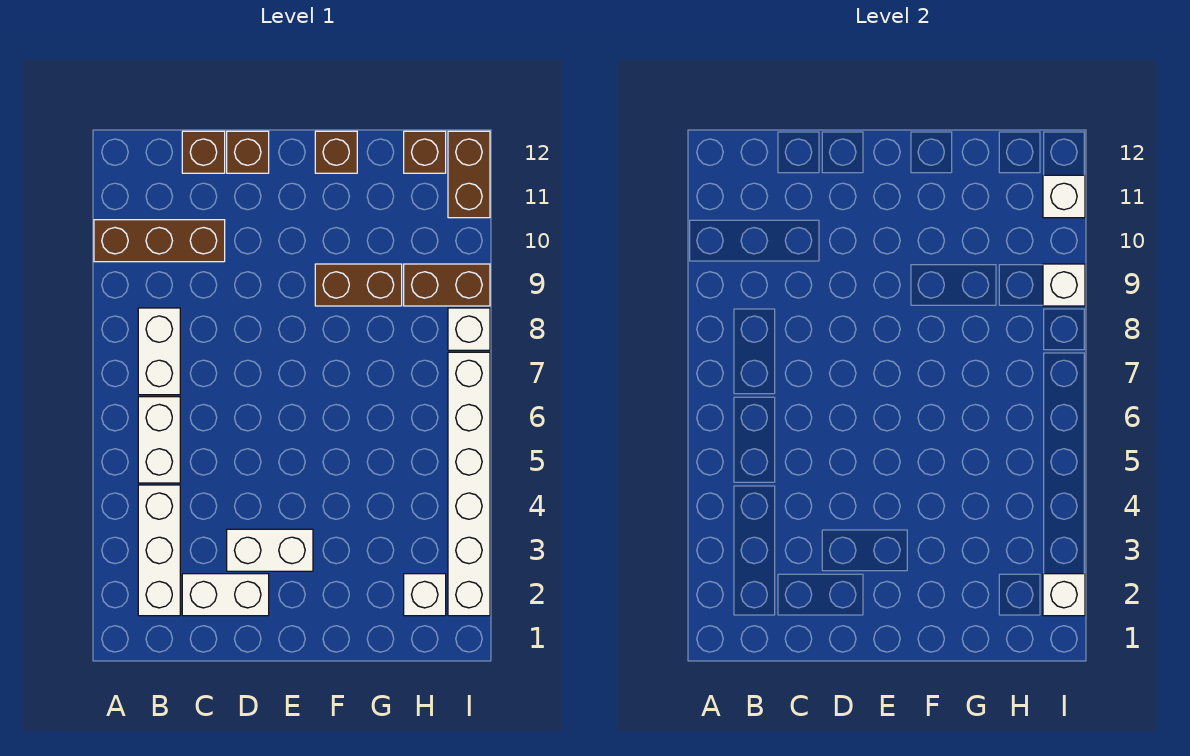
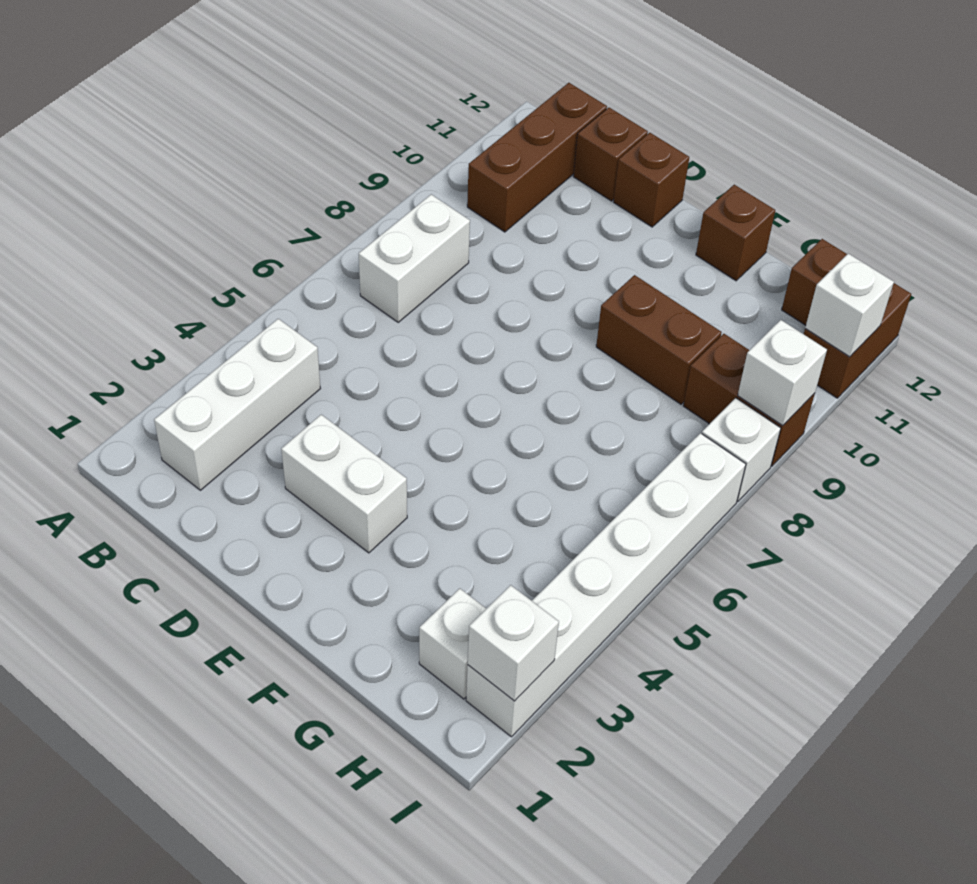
brown brick A10:C10 level 1 -> brown brick B10:B12 level 1
white brick B5:B6 level 1 -> none
white brick C2:D2 level 1 -> none

